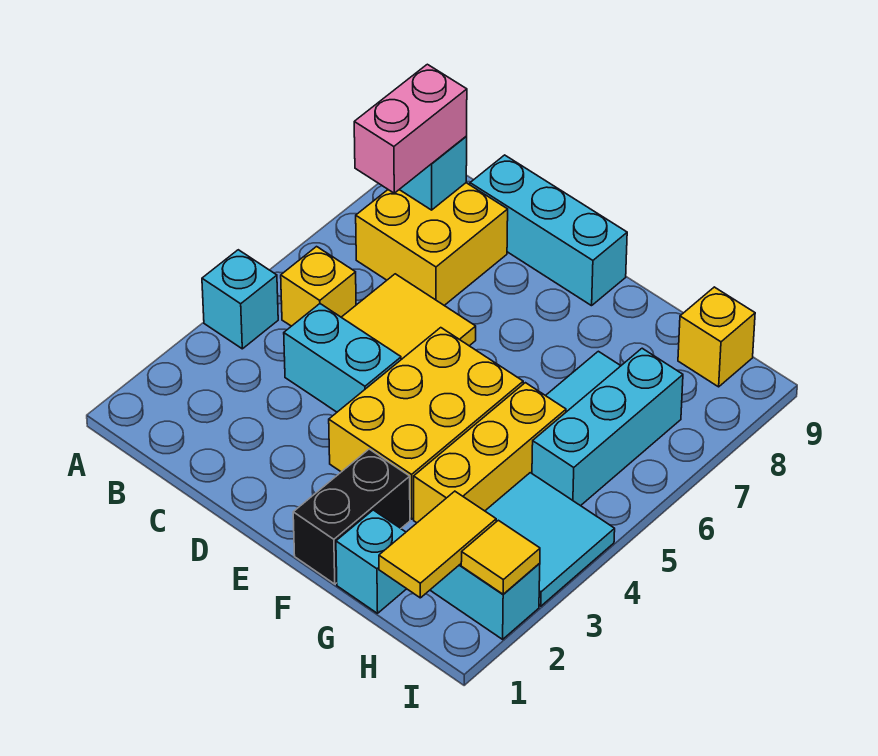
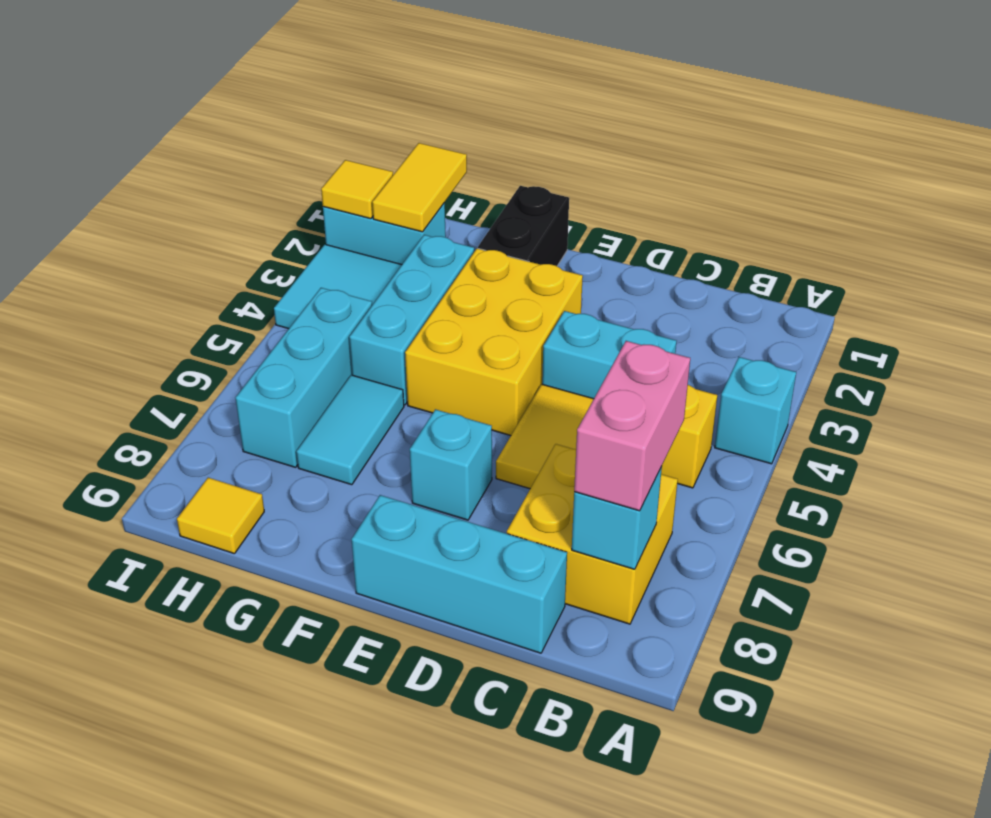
cyan brick G1 level 1 -> cyan brick E7 level 1
yellow brick G3:G5 level 1 -> cyan brick G3:G5 level 1
yellow brick H9 level 1 -> yellow tile H9 level 1

